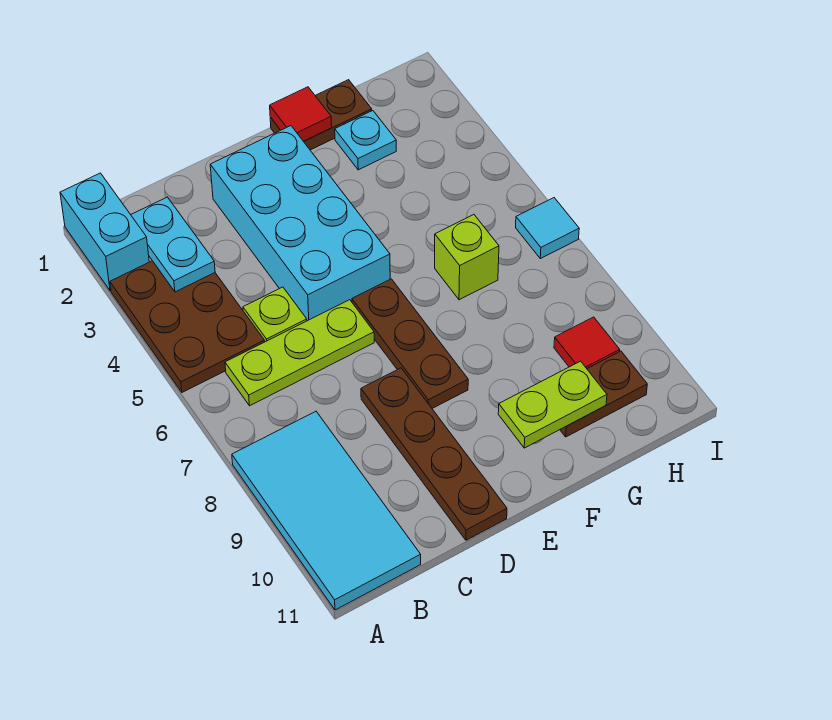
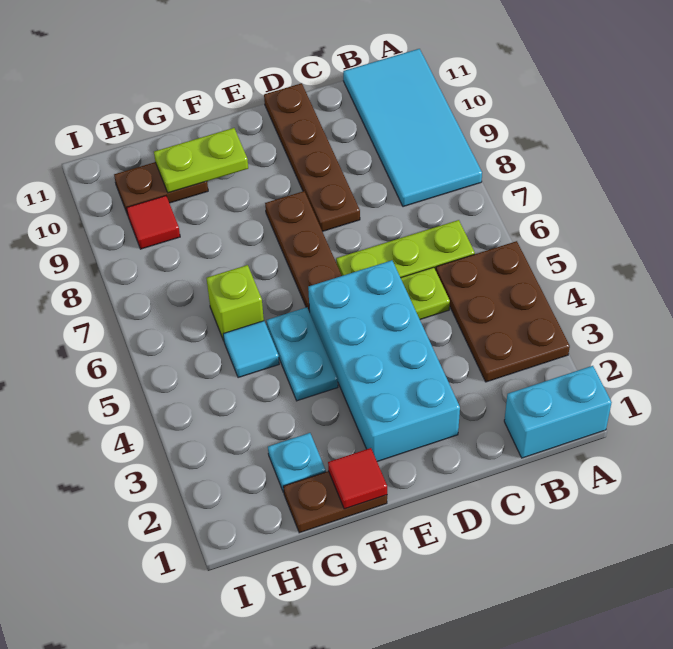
cyan brick A1:A2 level 1 -> cyan brick A1:B1 level 1
cyan plate B2:B3 level 2 -> cyan plate F4:F5 level 1
cyan tile I6 level 1 -> cyan tile G5 level 1

